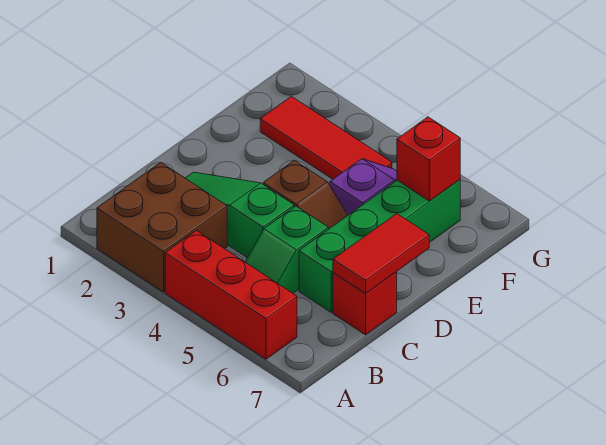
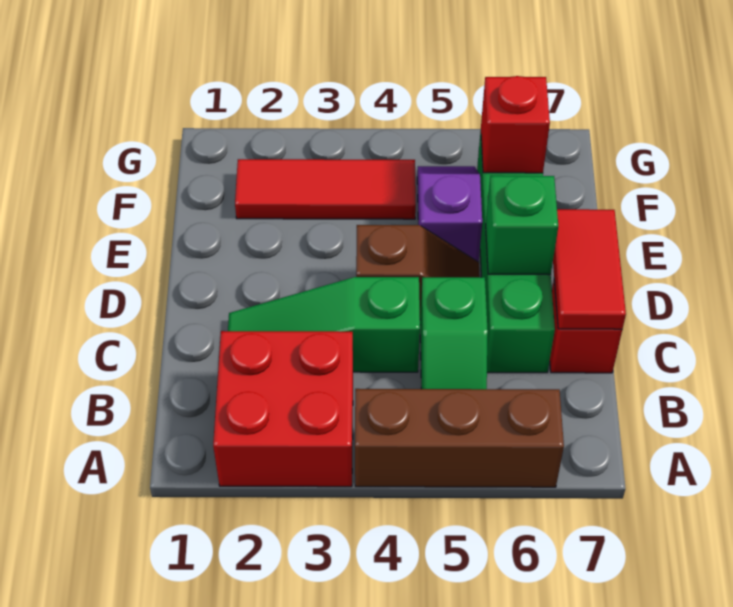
brown brick A2:B3 level 1 -> red brick A2:B3 level 1
red brick A4:A6 level 1 -> brown brick A4:A6 level 1
none -> green brick D6 level 2

